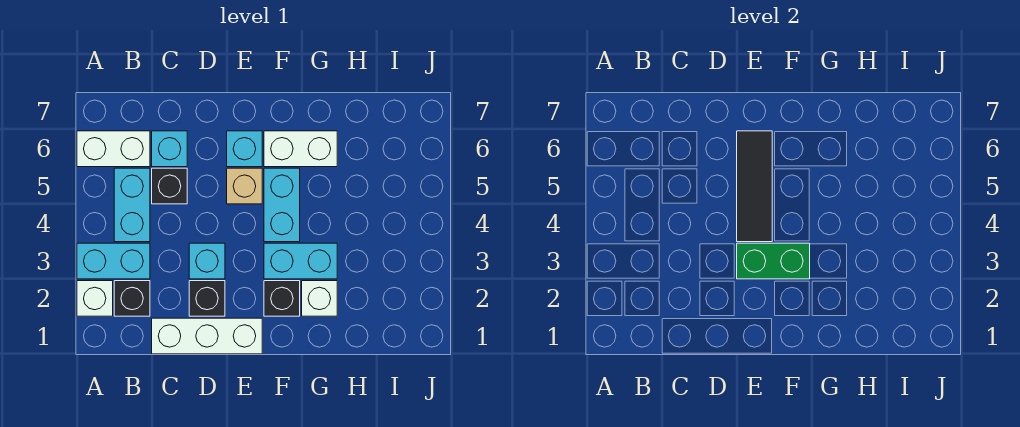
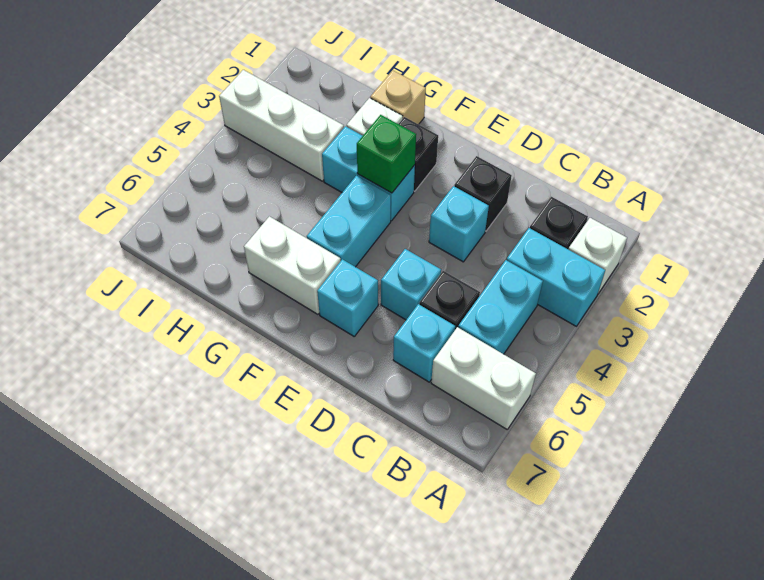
white brick C1:E1 level 1 -> white brick H3:J3 level 1
none -> cyan brick D5 level 1
green brick E3:F3 level 2 -> green brick F3 level 2
black tile E4:E6 level 2 -> none
tan brick E5 level 1 -> tan brick G1 level 1

